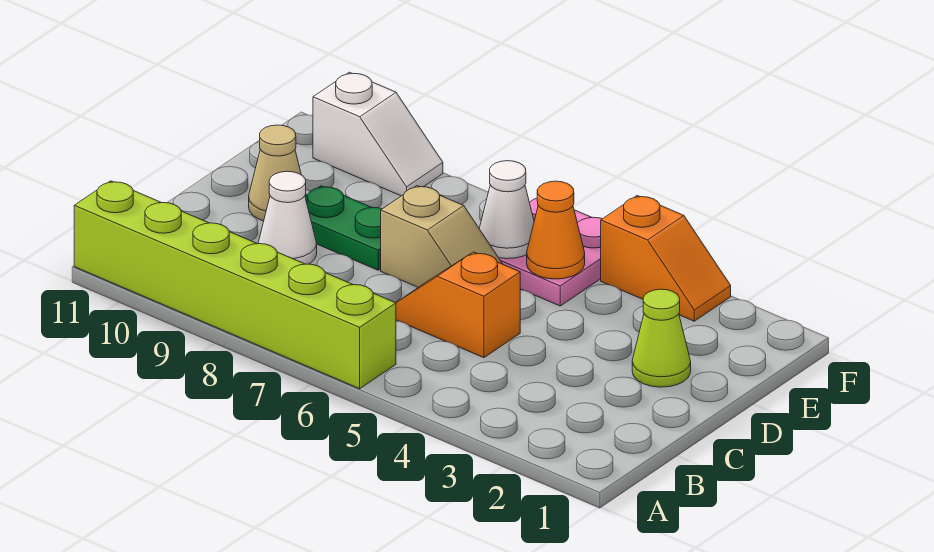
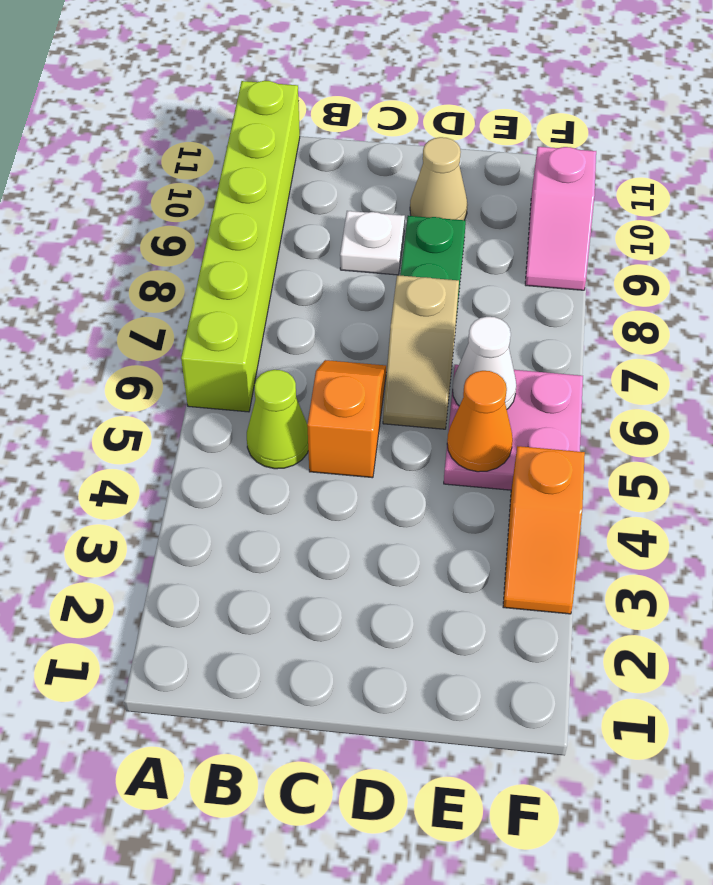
white cone C9 level 1 -> white plate C9 level 1
lime cone D2 level 1 -> lime cone B5 level 1
white slope F9:F10 level 1 top 10 -> pink slope F9:F10 level 1 top 10

